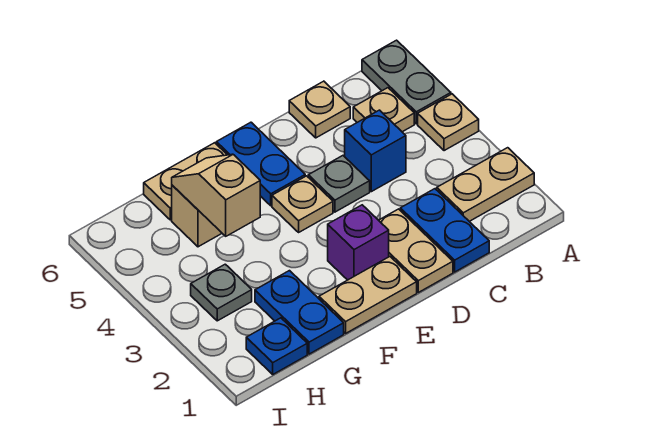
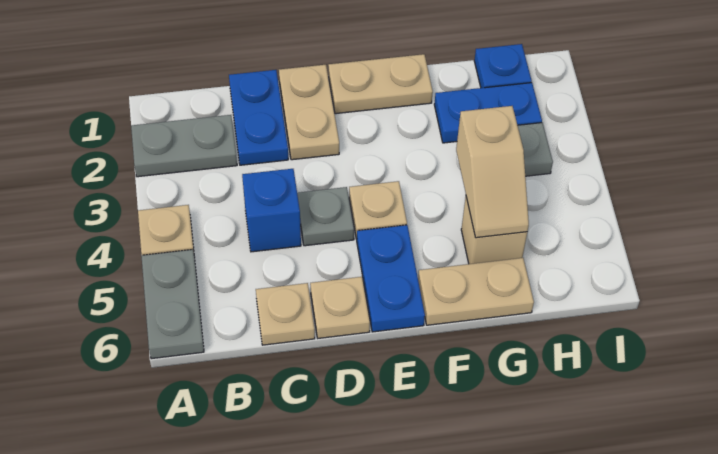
tan plate A2:B2 level 1 -> grey plate A2:B2 level 1
tan plate B5 level 1 -> tan plate D6 level 1
purple brick E2 level 1 -> none
blue plate G1:G2 level 1 -> blue plate G2:H2 level 1

